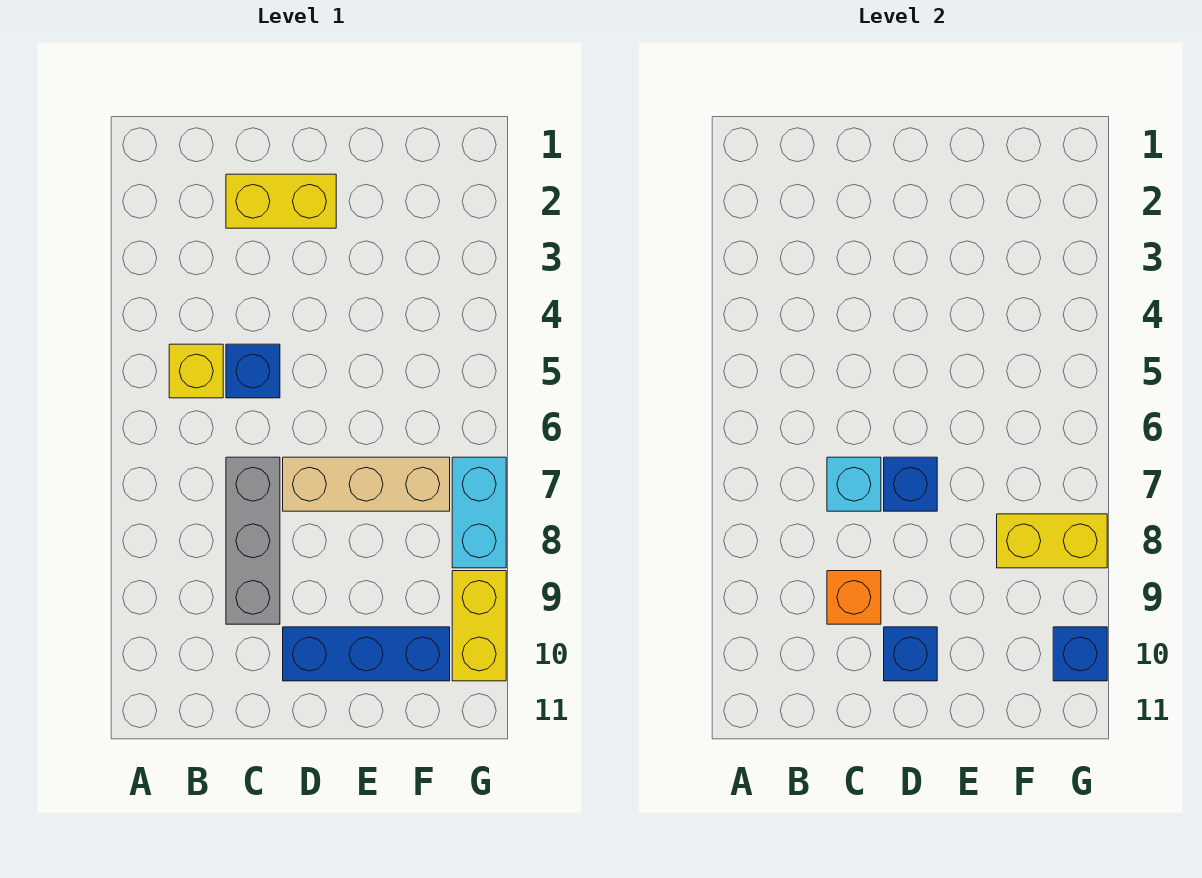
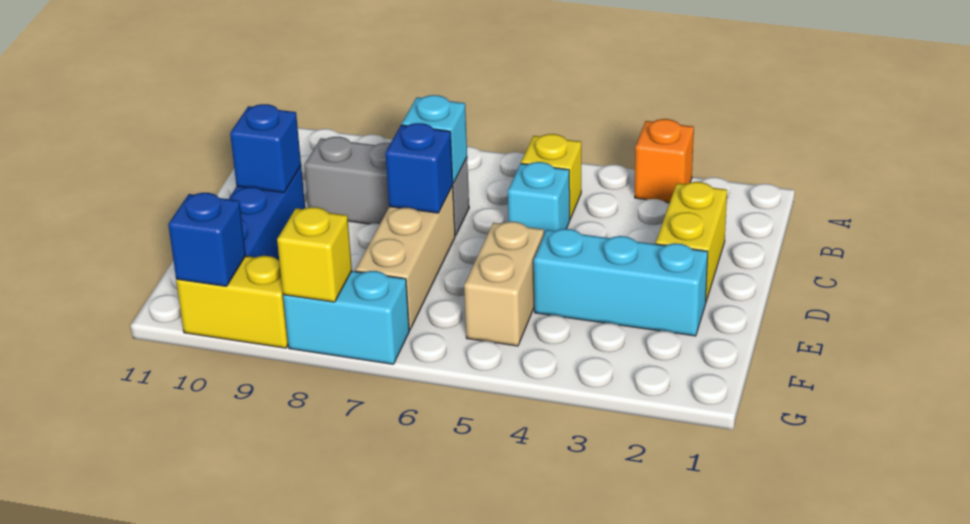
blue brick C5 level 1 -> cyan brick C5 level 1
orange brick C9 level 2 -> orange brick A3 level 1
none -> cyan brick E2:E4 level 1
none -> tan brick E5:F5 level 1
yellow brick F8:G8 level 2 -> yellow brick G8 level 2

